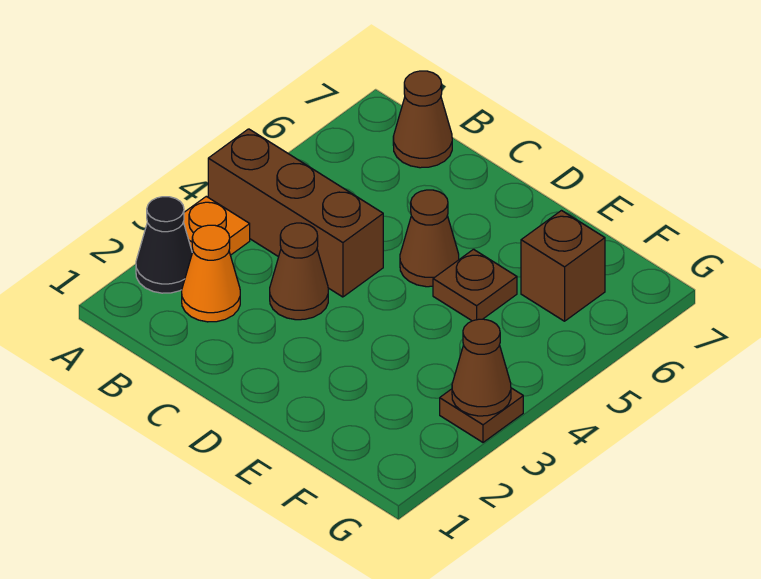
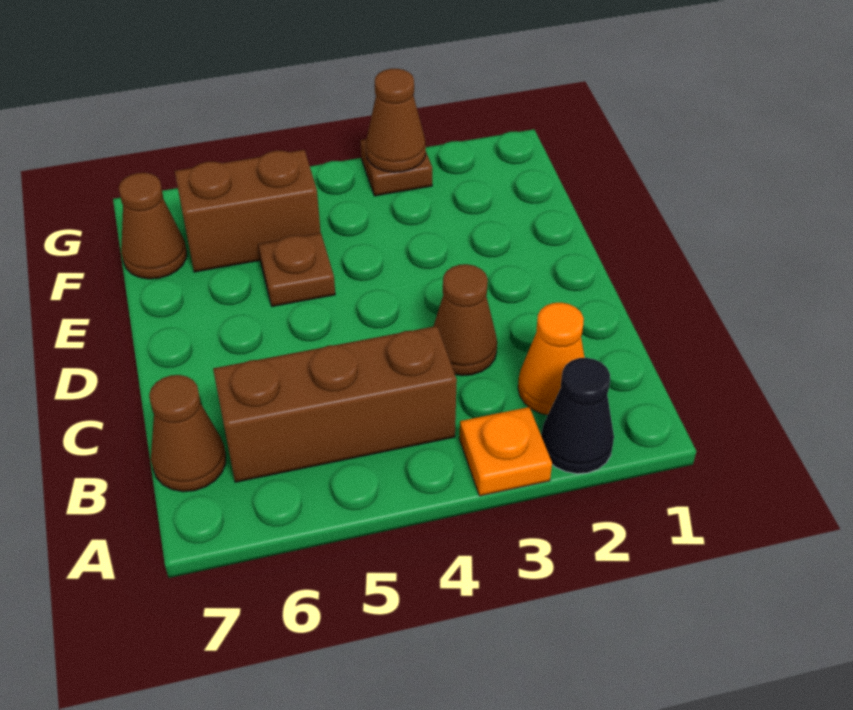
brown brick A4:C4 level 1 -> brown brick B4:B6 level 1
brown cone D5 level 1 -> brown cone F7 level 1
brown brick F6 level 1 -> brown brick F5:F6 level 1

